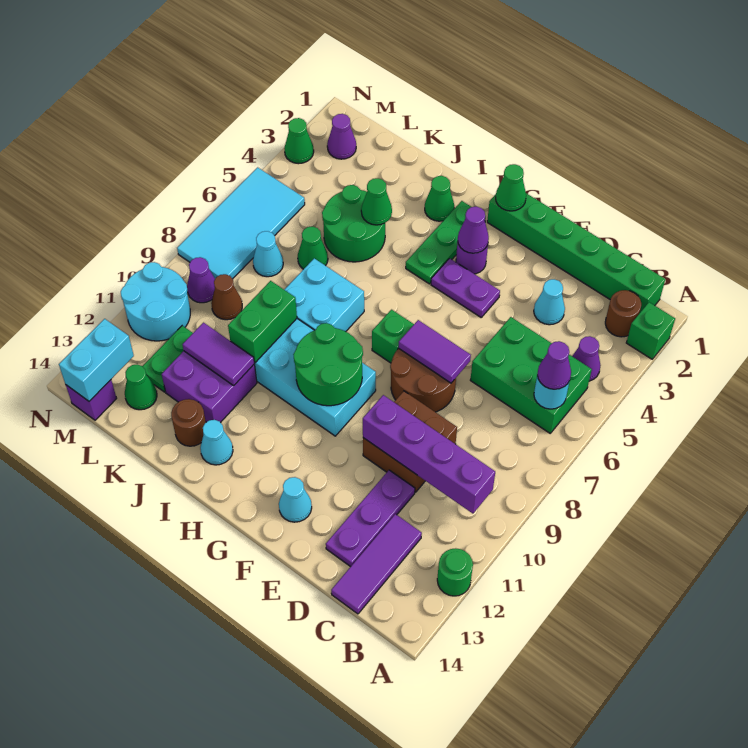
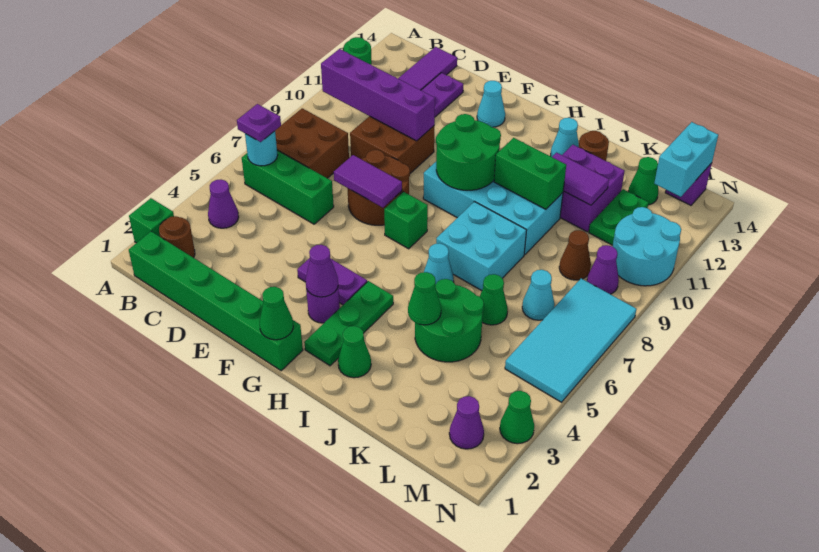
green brick B5:D6 level 1 -> green brick B6:D6 level 1
purple cone B6 level 3 -> purple plate B6 level 3
none -> brown brick B7:C8 level 1
cyan cone D3 level 1 -> cyan cone I6 level 1
green brick J9:J10 level 2 -> green brick I10:J10 level 2

